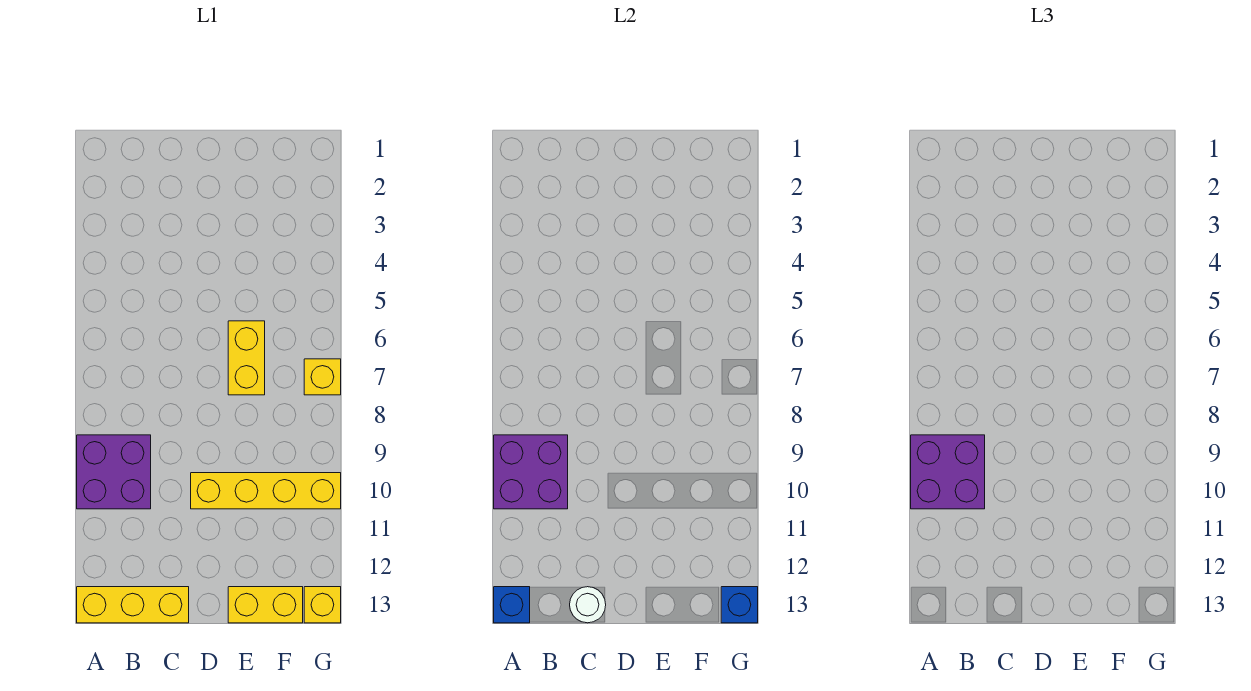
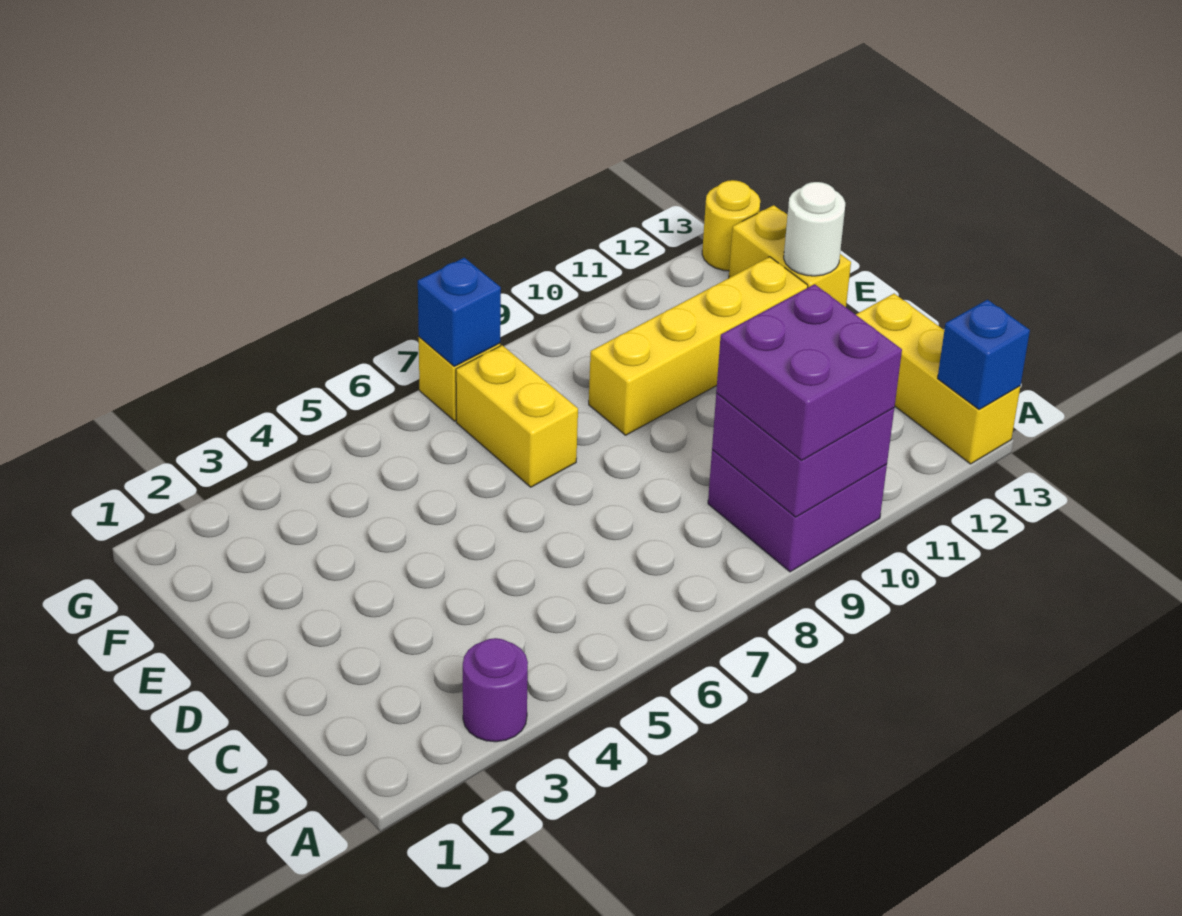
none -> purple round brick A3 level 1
white round brick C13 level 2 -> white round brick E13 level 2
yellow brick D10:G10 level 1 -> yellow brick E9:E12 level 1
yellow brick E6:E7 level 1 -> yellow brick E7:F7 level 1
yellow brick G13 level 1 -> yellow round brick G13 level 1
blue brick G13 level 2 -> blue brick G7 level 2

